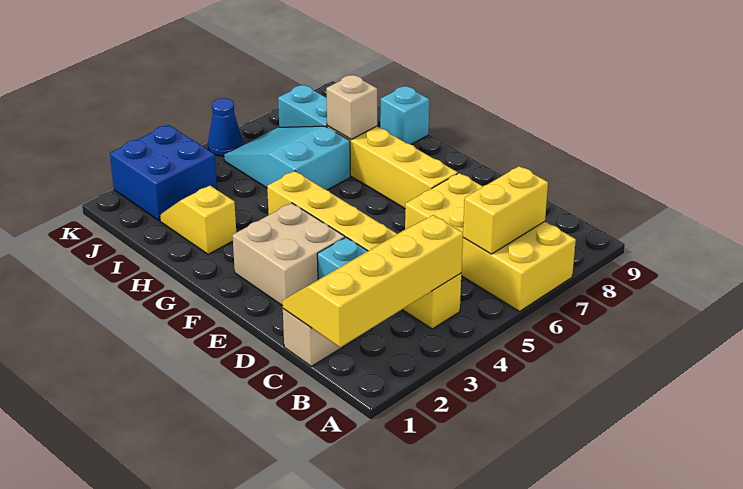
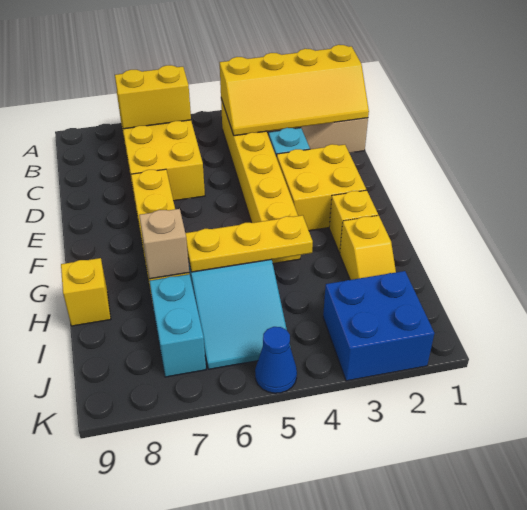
tan brick E2:F3 level 1 -> yellow brick E2:F3 level 1
none -> yellow brick G2 level 1
none -> yellow plate H4:H6 level 2
cyan brick H9 level 1 -> yellow brick H9 level 1

